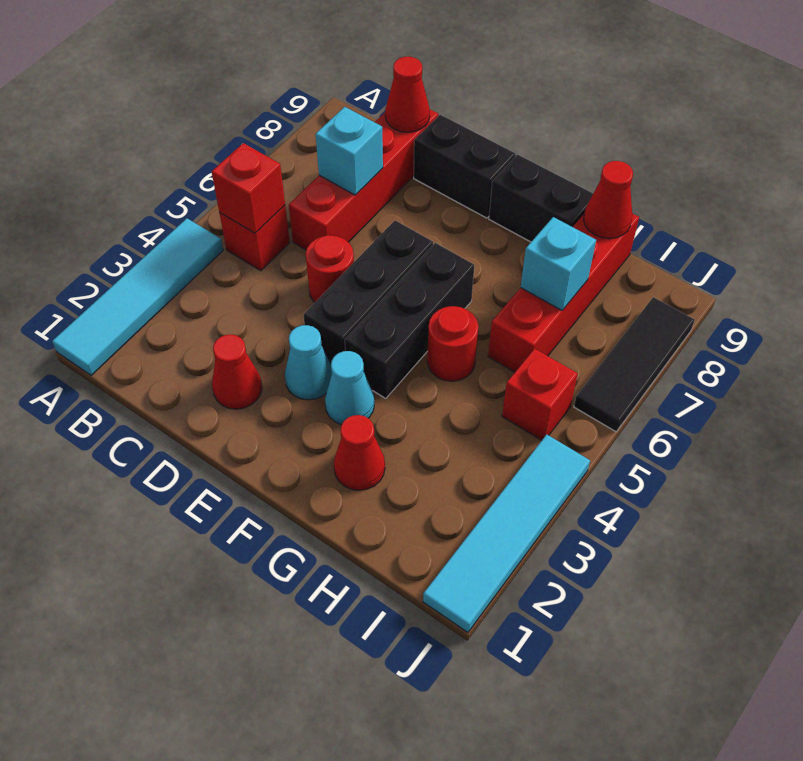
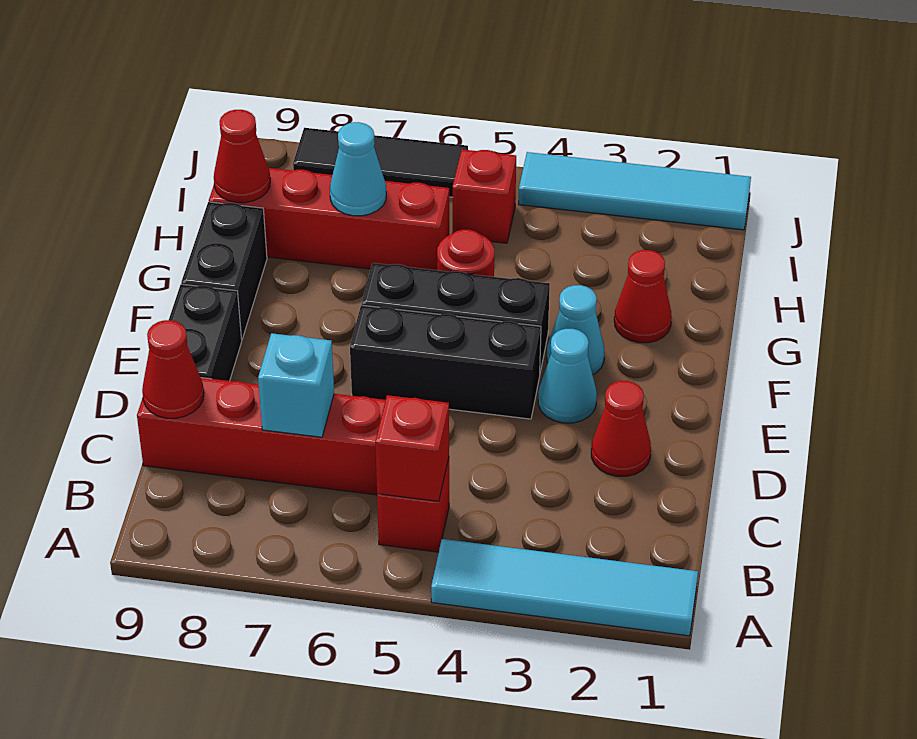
red round brick D5 level 1 -> none
cyan brick H7 level 2 -> cyan cone H7 level 2

